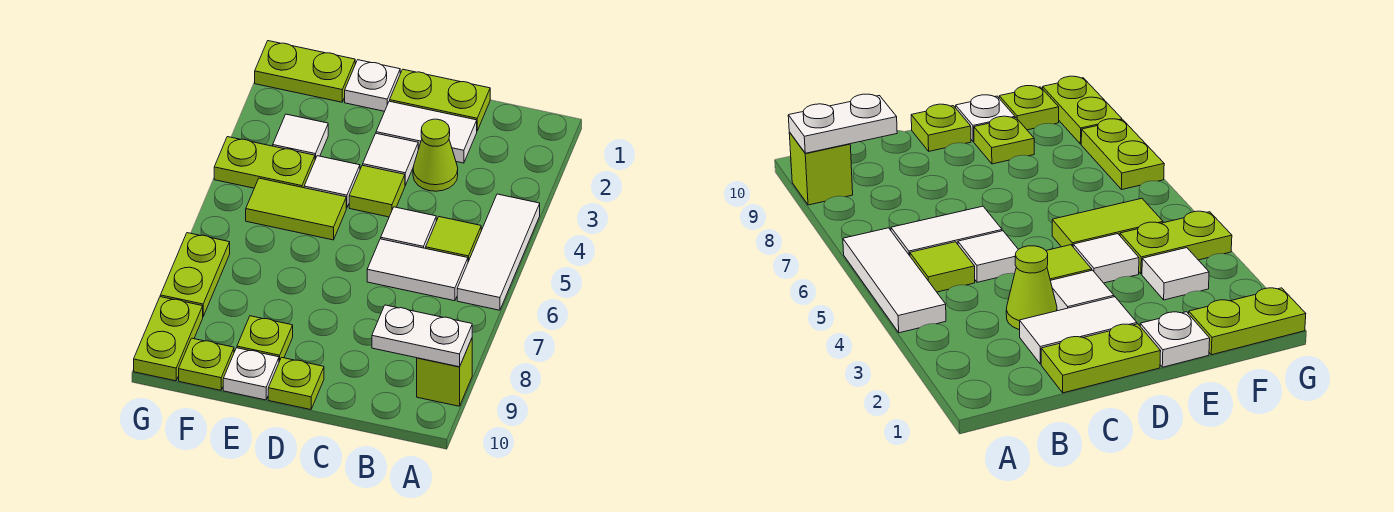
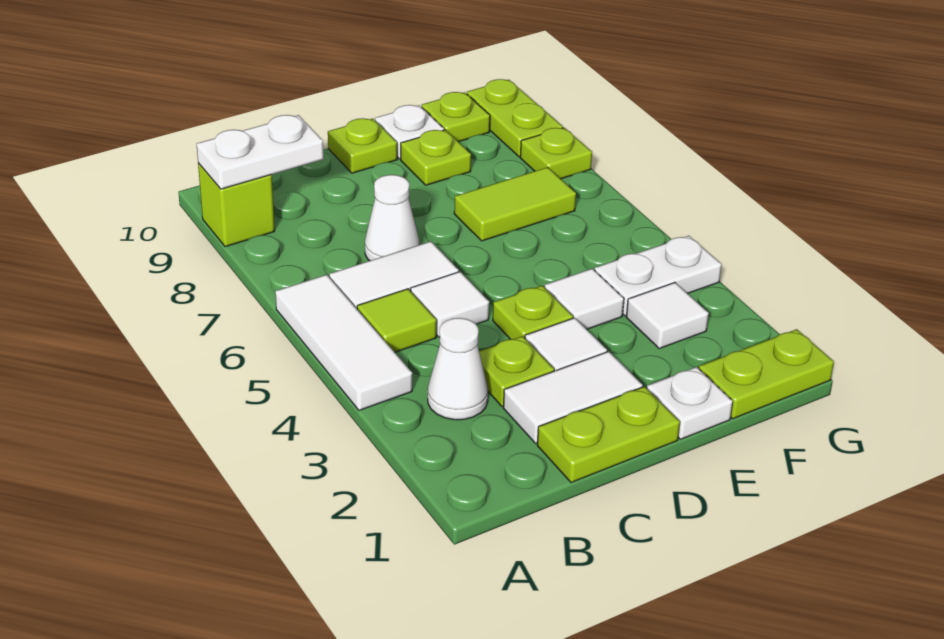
none -> white cone B3 level 1
lime cone C3 level 1 -> lime plate C3 level 1
none -> white cone C7 level 1
lime tile D4 level 1 -> lime plate D4 level 1
lime tile E5:F5 level 1 -> lime tile E7:F7 level 1
lime plate F4:G4 level 1 -> white plate F4:G4 level 1
lime plate G7:G8 level 1 -> lime plate G8 level 1

